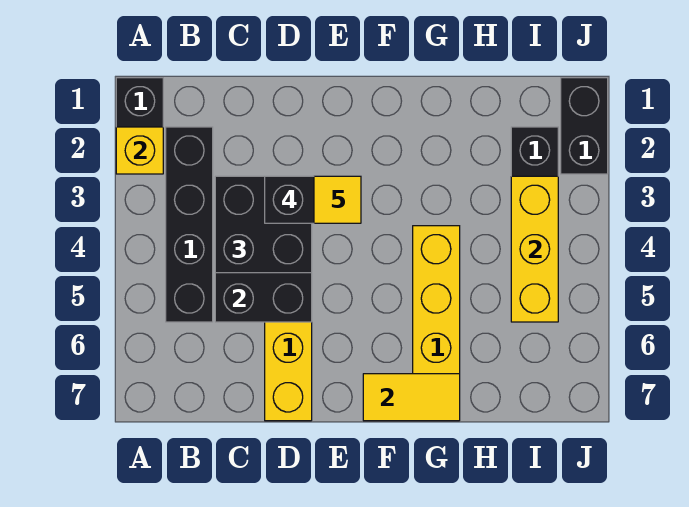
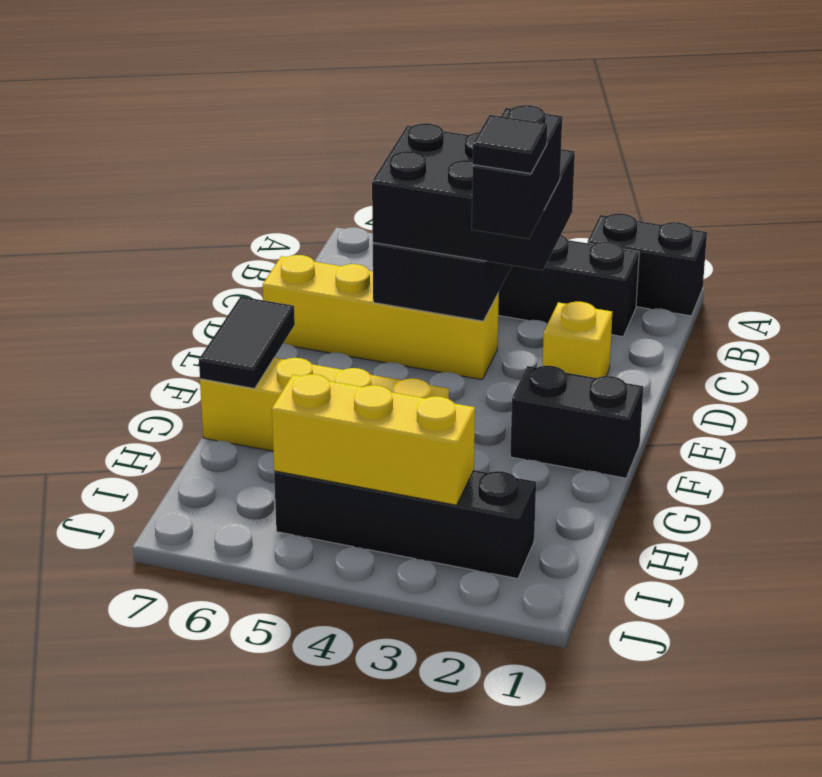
yellow brick A2 level 2 -> yellow brick D2 level 1
black brick C3:D4 level 3 -> black brick C3:D5 level 3
yellow tile E3 level 5 -> black tile E3 level 5
yellow tile F7:G7 level 2 -> black tile F7:G7 level 2
black brick J1:J2 level 1 -> black brick F1:F2 level 1

